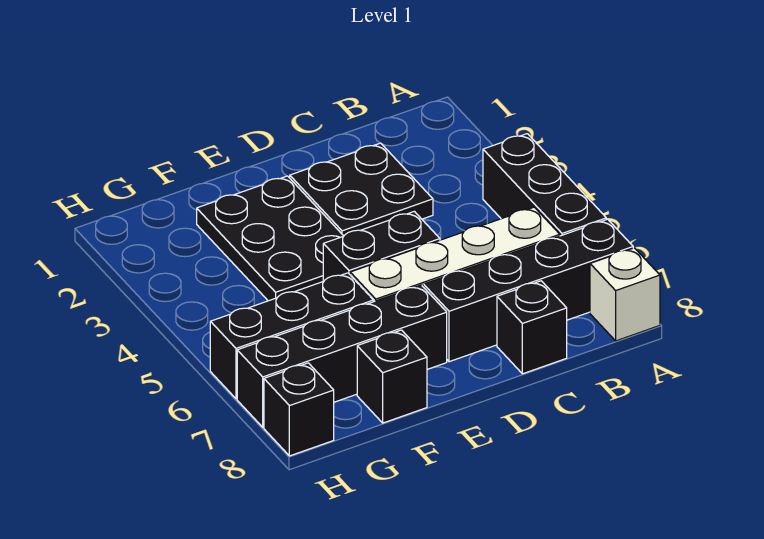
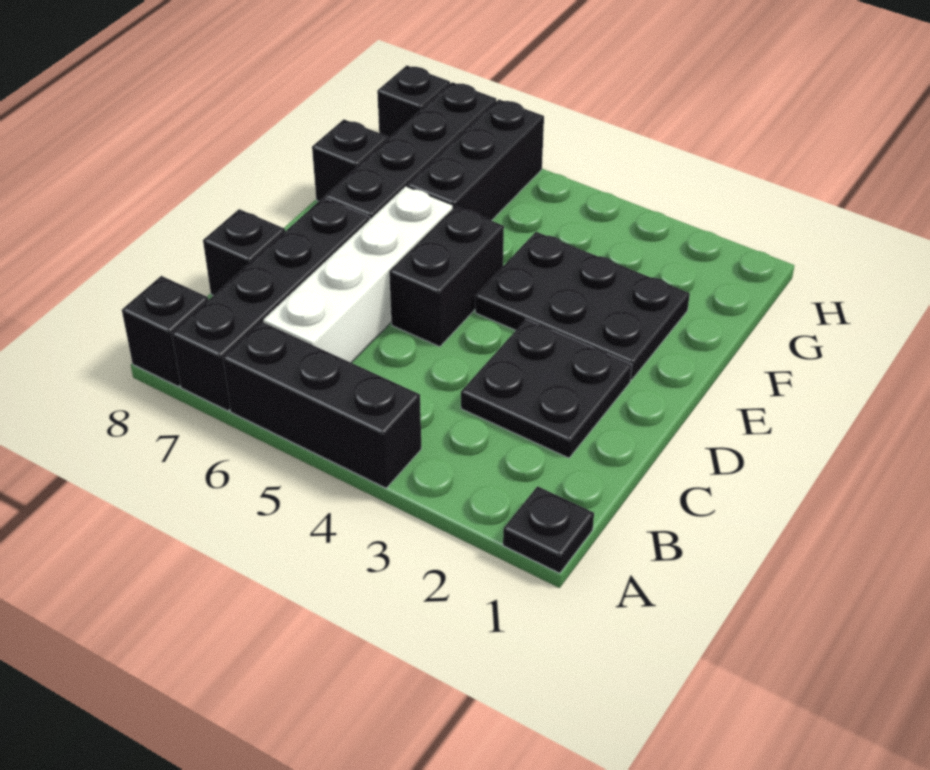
none -> black plate A1 level 1
white brick A8 level 1 -> black brick A8 level 1

